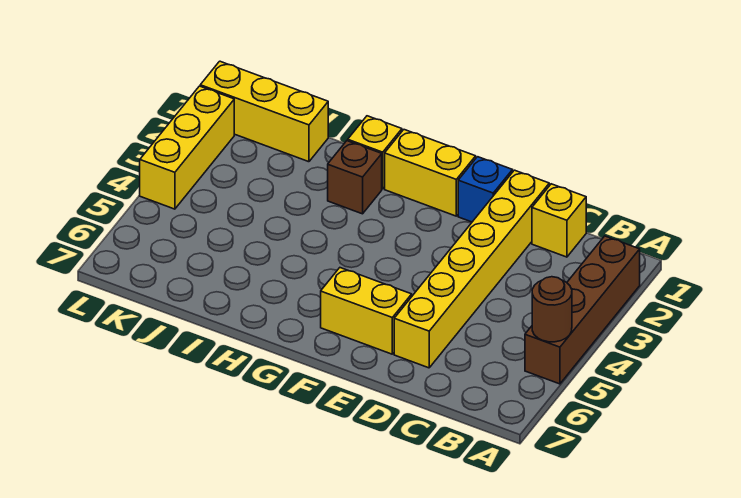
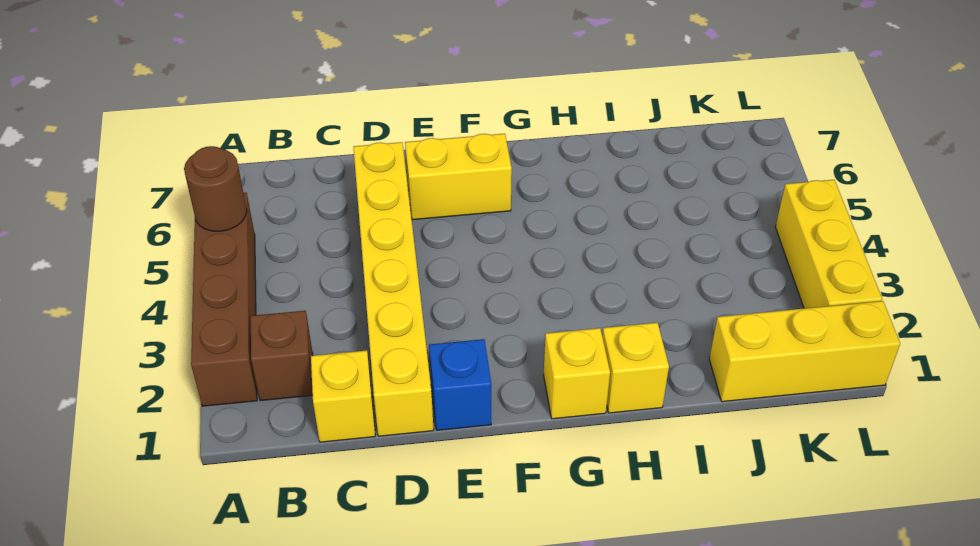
yellow brick F1:G1 level 1 -> yellow brick G1 level 1
brown brick H2 level 1 -> brown brick B2 level 1

